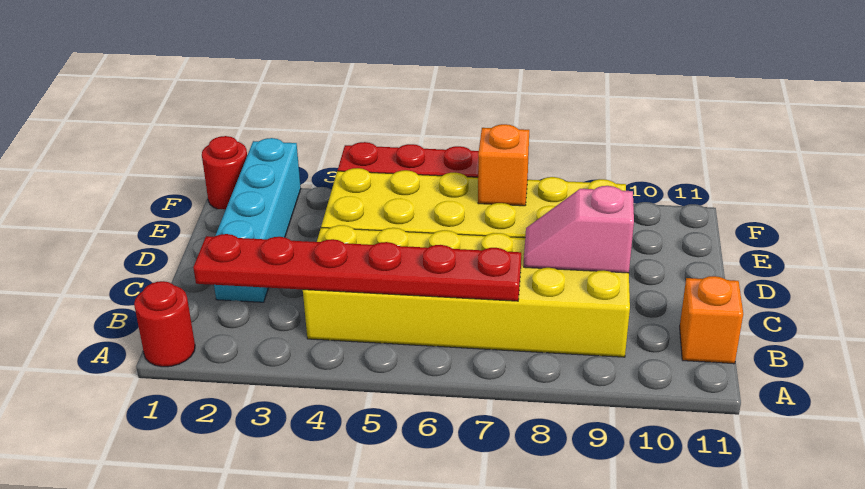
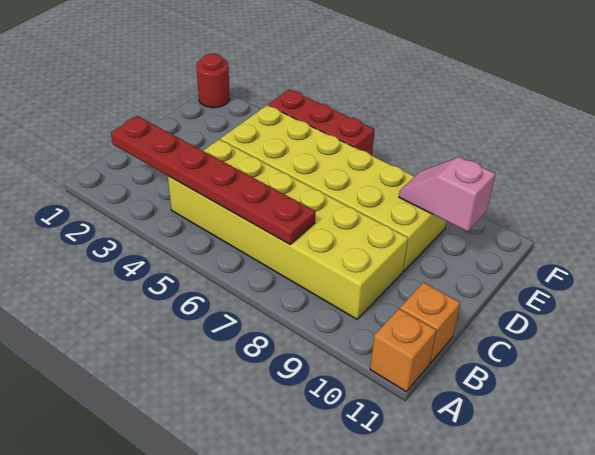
red round brick A1 level 1 -> none
cyan brick C2:F2 level 1 -> none
pink slope C8:C9 level 2 top 9 -> pink slope E9:E10 level 2 top 10
orange brick E7 level 2 -> orange brick A11 level 1

